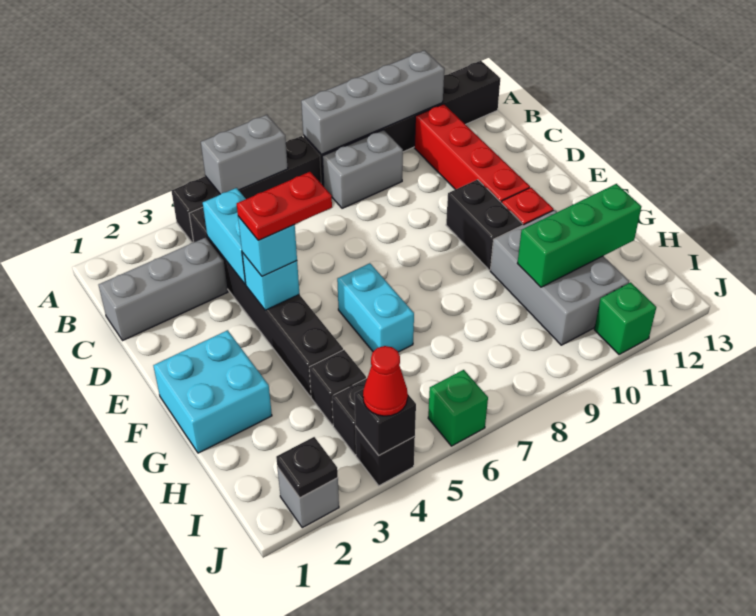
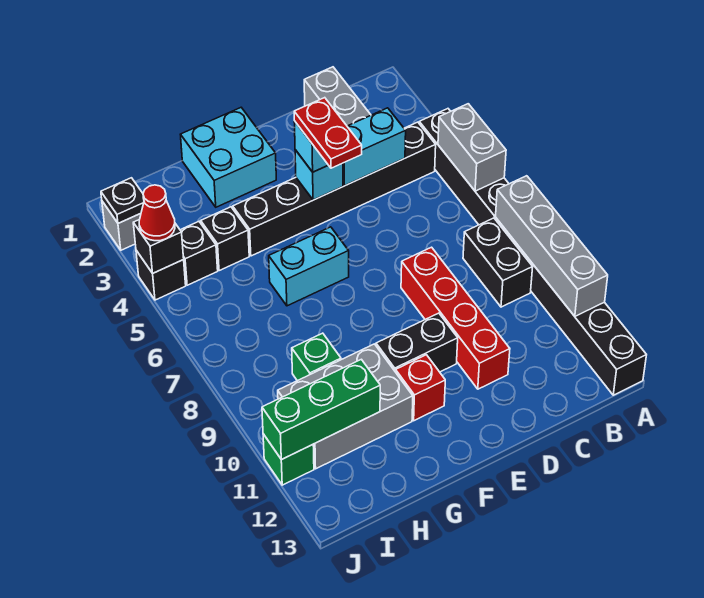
grey brick B8:B9 level 1 -> black brick B8:B9 level 1
red brick B11:E11 level 1 -> red brick D8:D11 level 1
green brick H10:H12 level 2 -> green brick H11:J11 level 2
green brick J6 level 1 -> green brick H9 level 1

